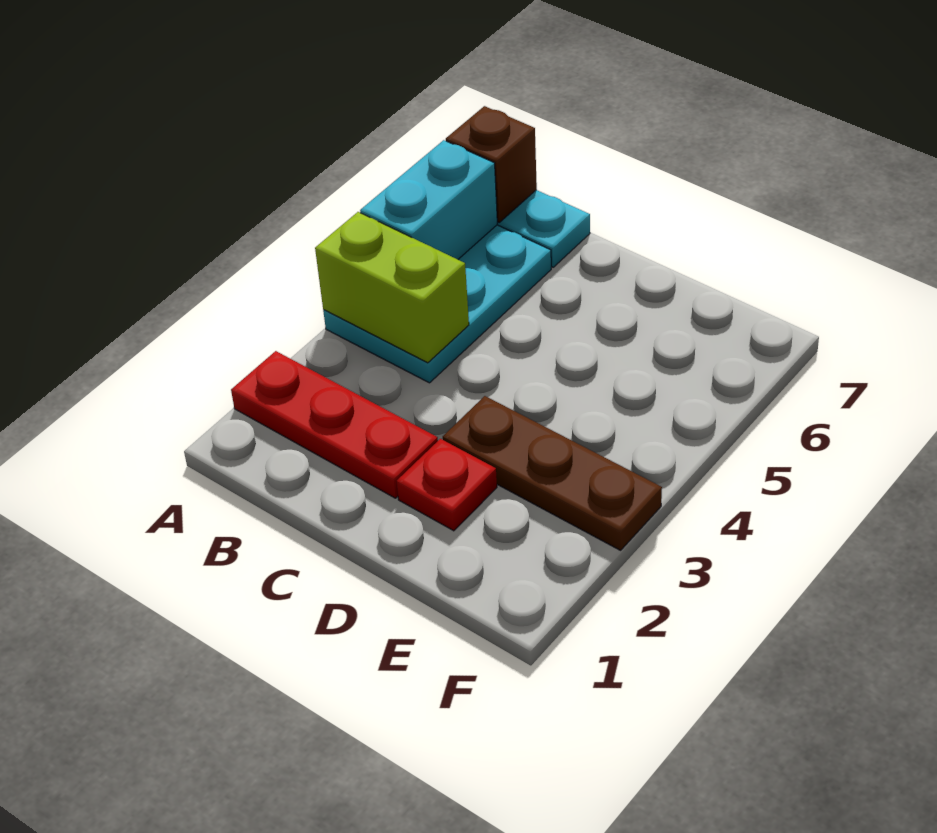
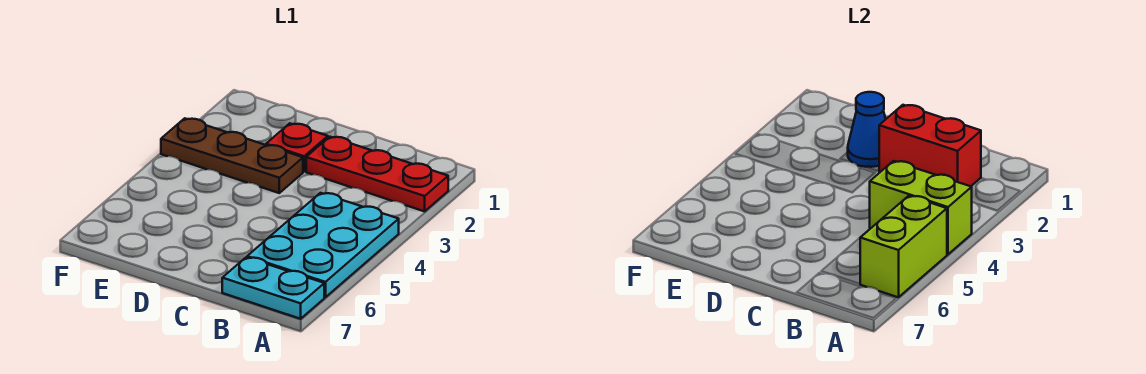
cyan brick A5:A6 level 2 -> lime brick A5:A6 level 2
brown brick A7 level 2 -> none
none -> red brick B2:C2 level 2
none -> blue cone D2 level 2

